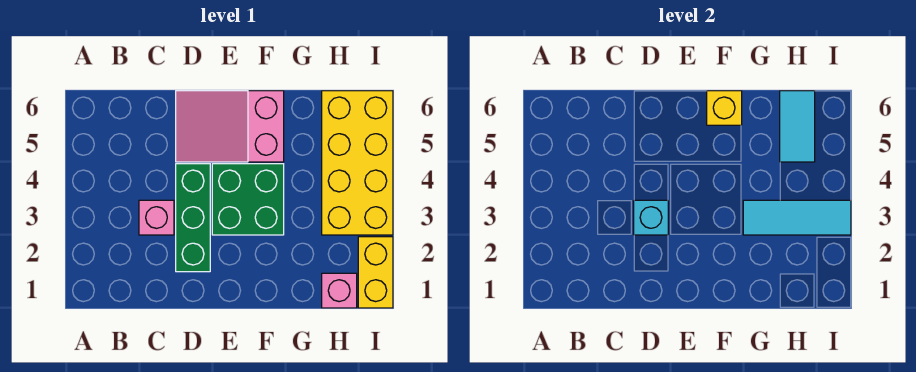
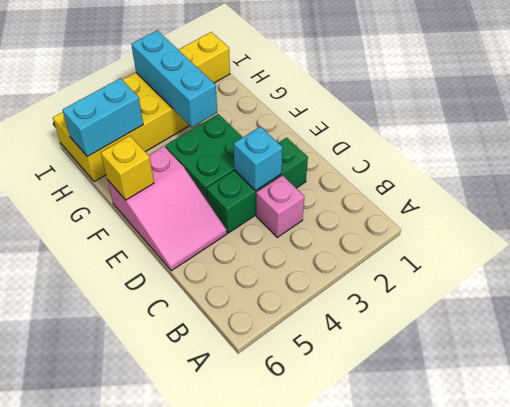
cyan tile G3:I3 level 2 -> cyan brick G3:I3 level 2
pink brick H1 level 1 -> none
cyan tile H5:H6 level 2 -> cyan brick H5:H6 level 2

